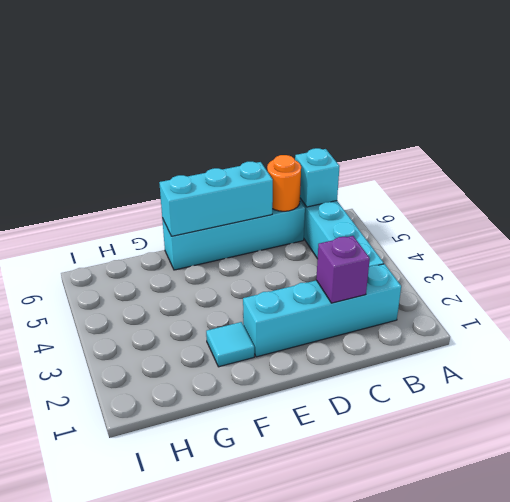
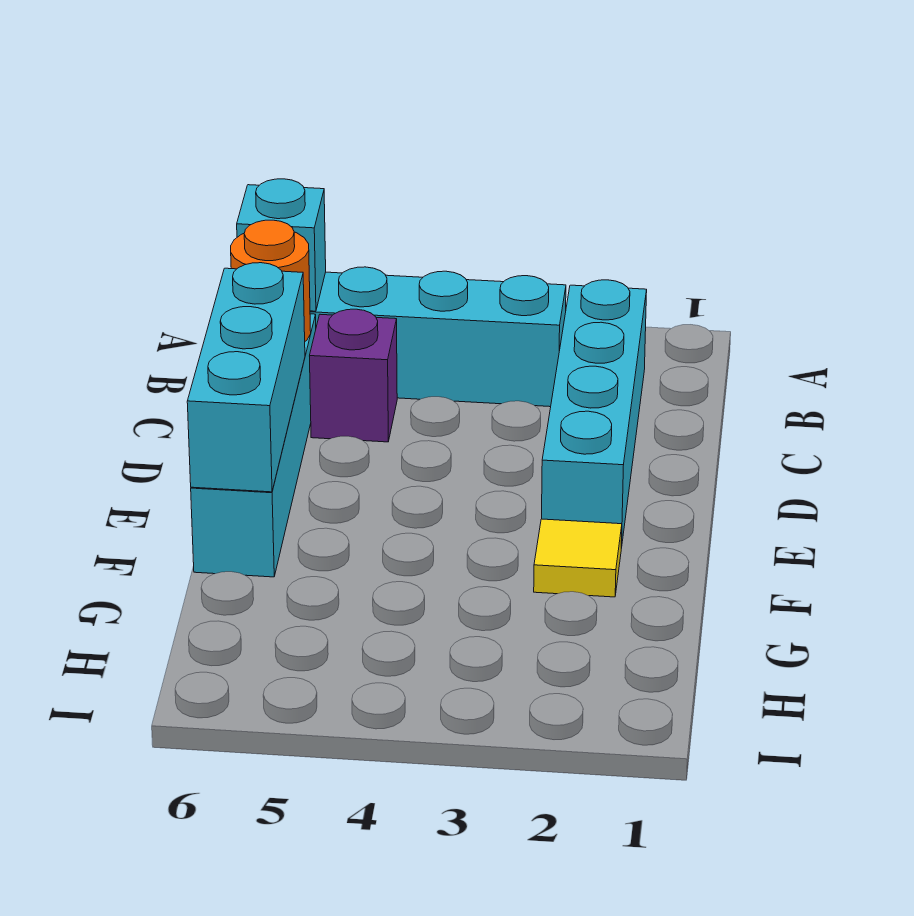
purple brick C2 level 2 -> purple brick C5 level 1
cyan tile F2 level 1 -> yellow tile F2 level 1

